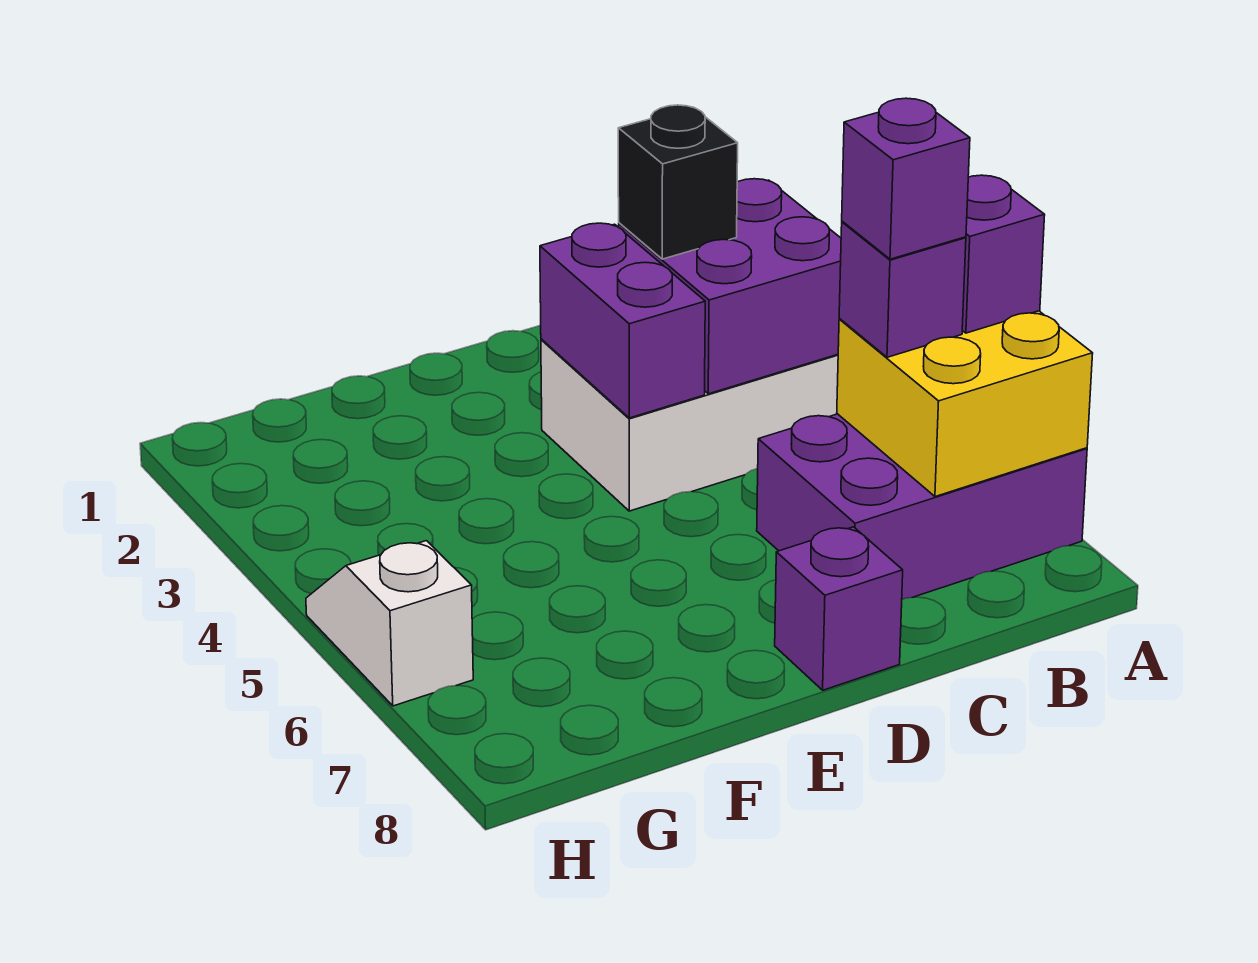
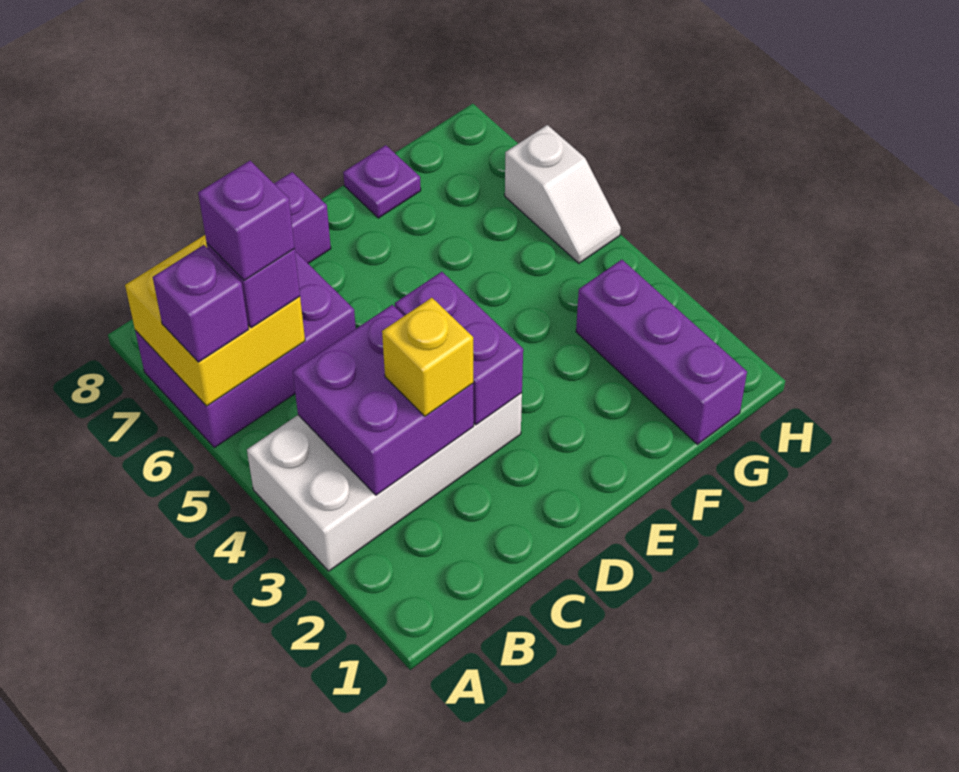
black brick C3 level 3 -> yellow brick C3 level 3
none -> purple plate F8 level 1
none -> purple brick G1:G3 level 1

